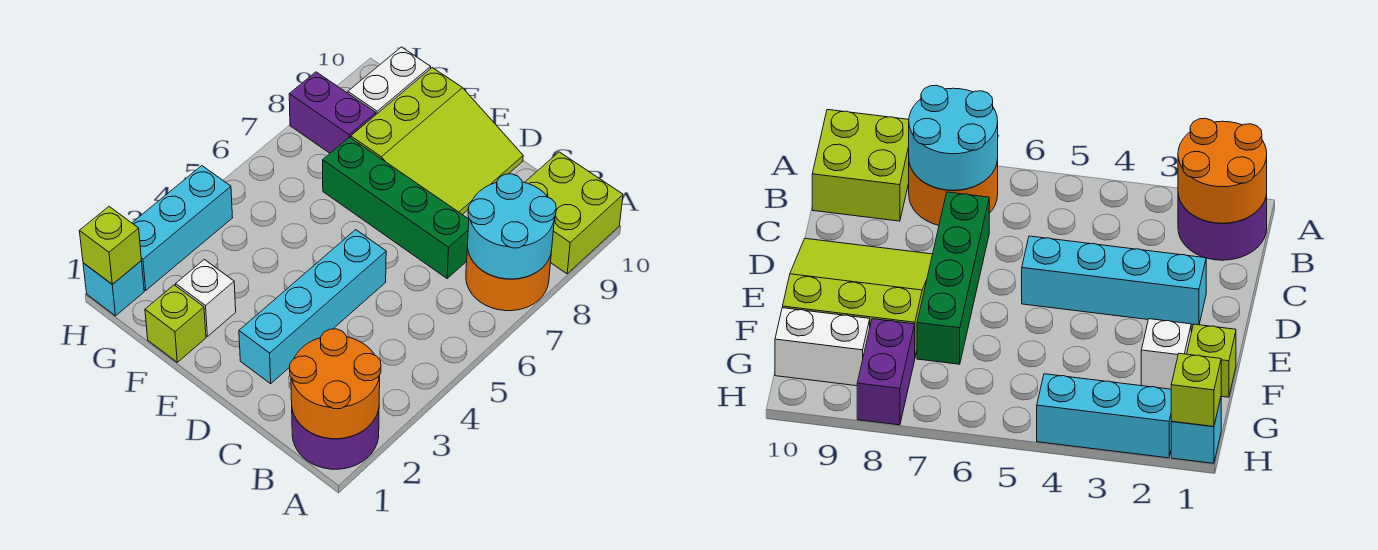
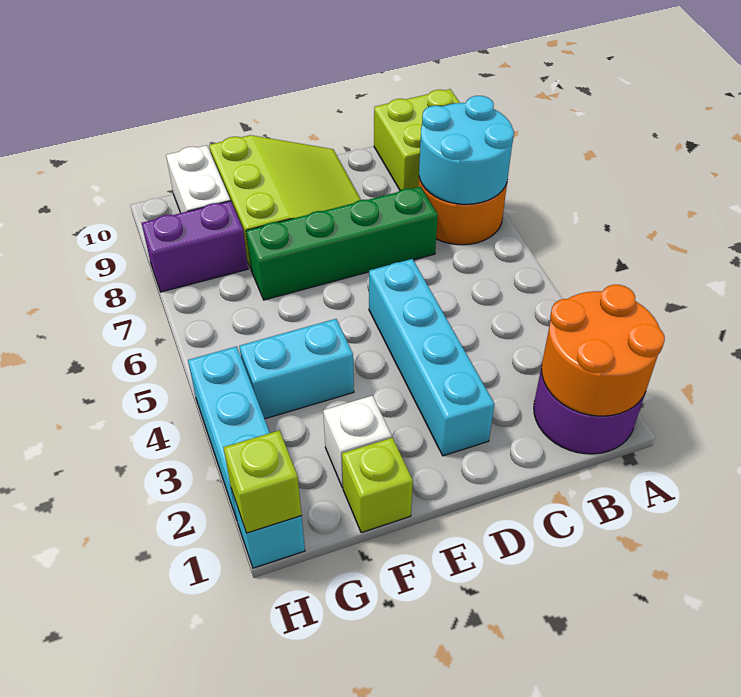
none -> cyan brick F4:G4 level 1

